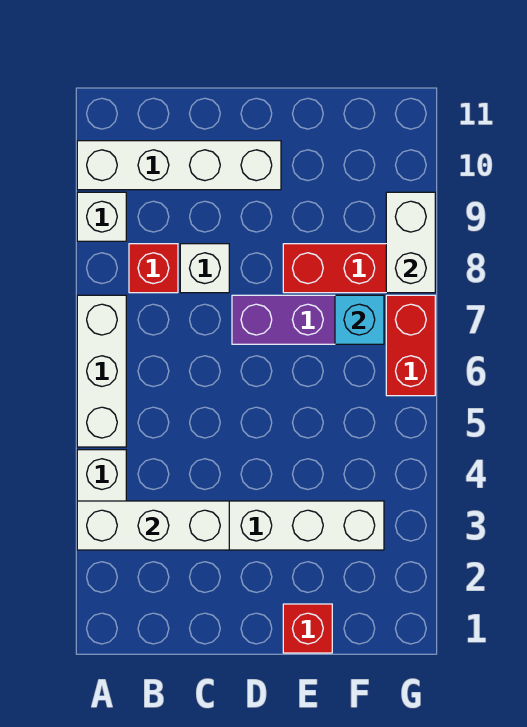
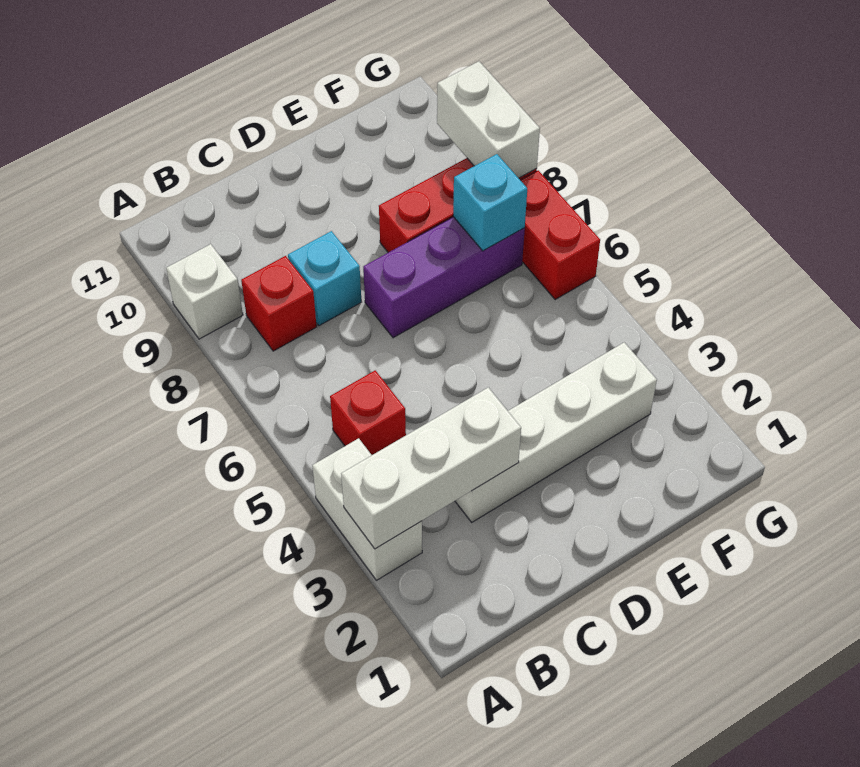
white brick A5:A7 level 1 -> none
white brick A10:D10 level 1 -> none
white brick C8 level 1 -> cyan brick C8 level 1
red brick E1 level 1 -> red brick B5 level 1

